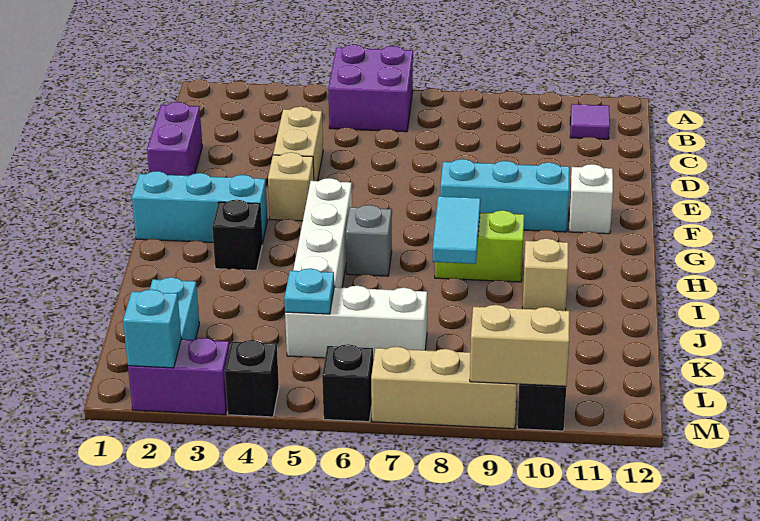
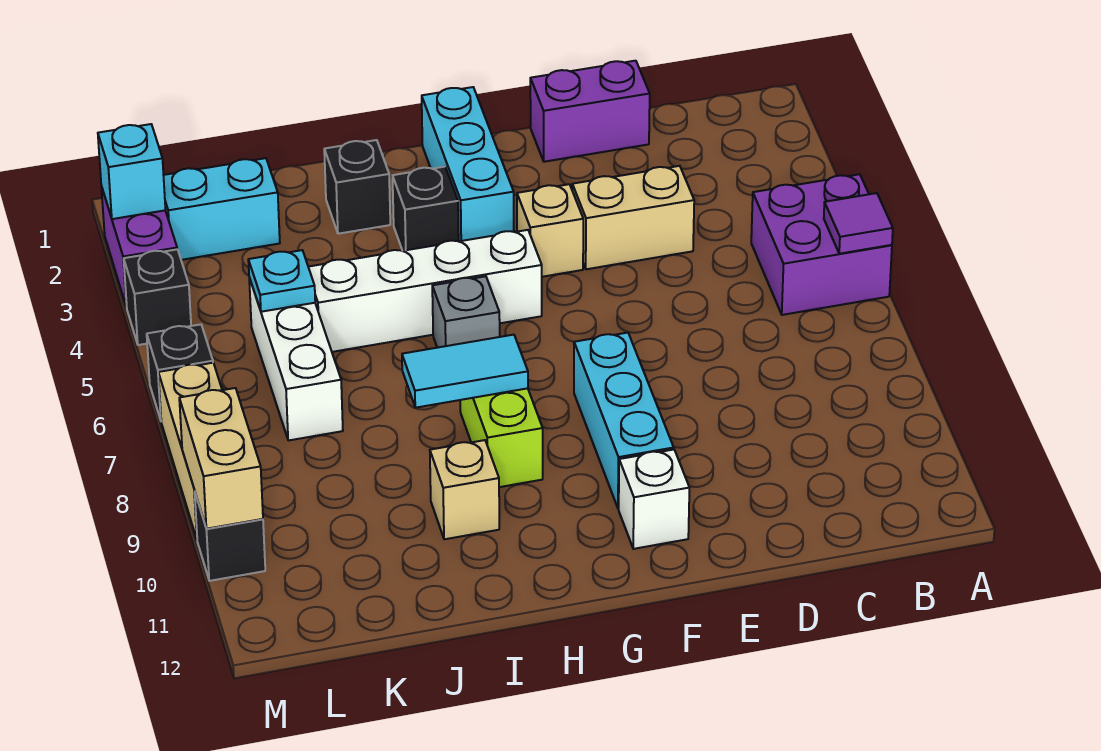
purple tile B11 level 1 -> purple tile A6 level 2
none -> black brick I2 level 1

